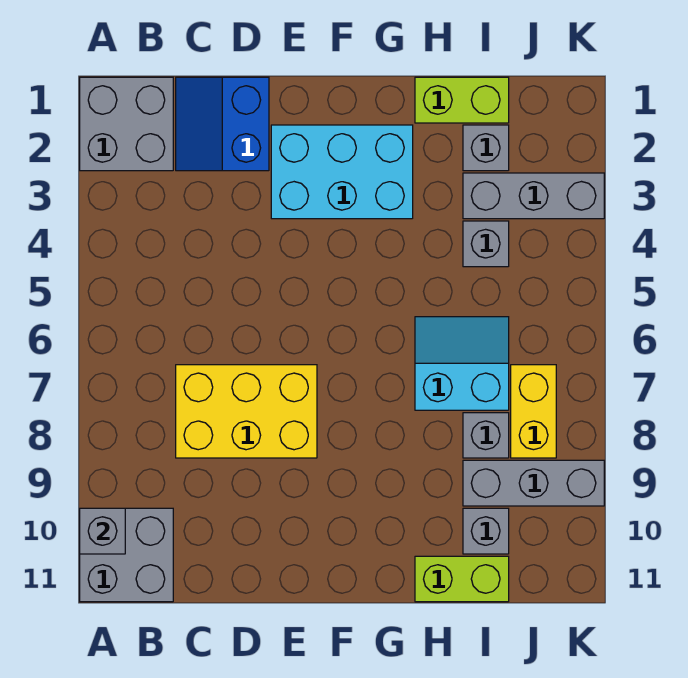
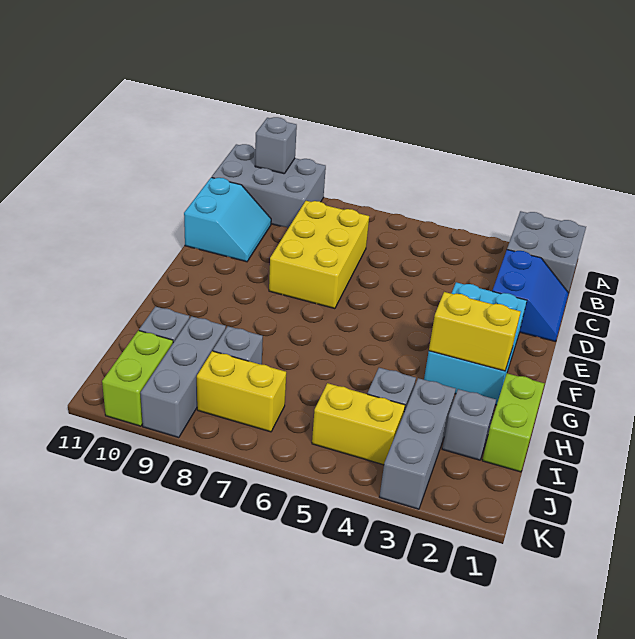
grey brick A10:B11 level 1 -> grey brick A9:B11 level 1
blue slope C1:D2 level 1 top D -> blue slope C1:D2 level 1 top 2
none -> yellow brick G2:G3 level 2
cyan slope H6:I7 level 1 top 7 -> cyan slope C10:D11 level 1 top 11
lime brick H11:I11 level 1 -> lime brick J10:K10 level 1
none -> yellow brick J4:J5 level 1

